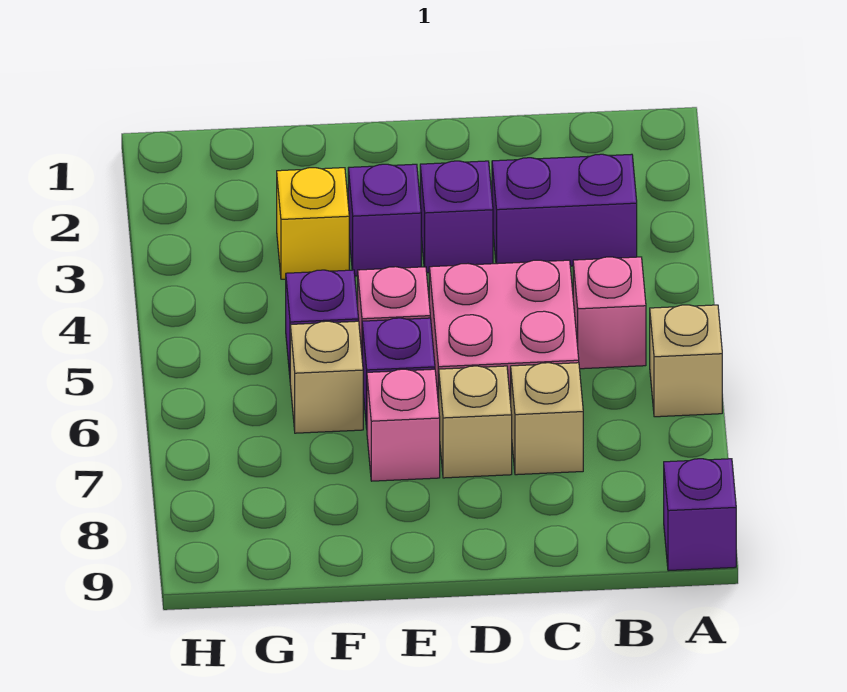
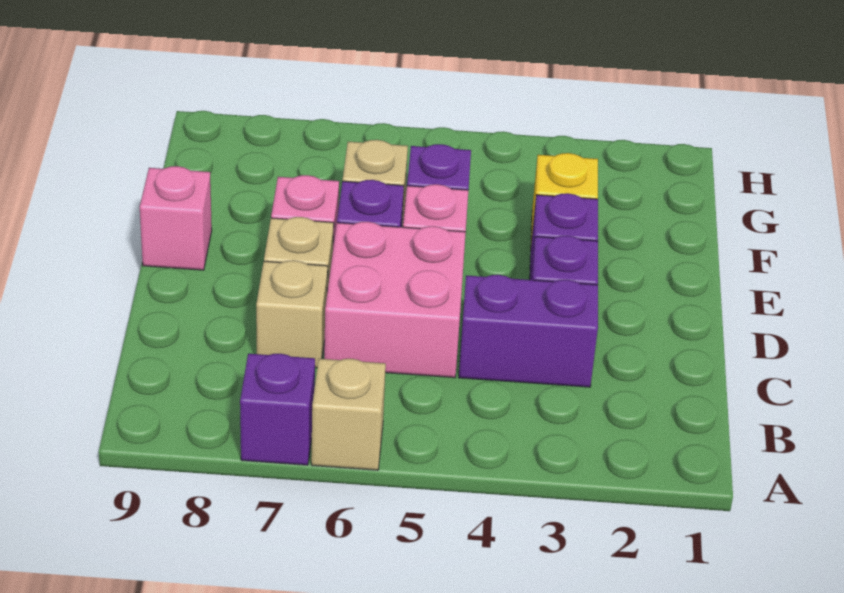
purple brick A9 level 1 -> purple brick A7 level 1
purple brick B3:C3 level 1 -> purple brick C3:C4 level 1
pink brick B5 level 1 -> pink brick E9 level 1

